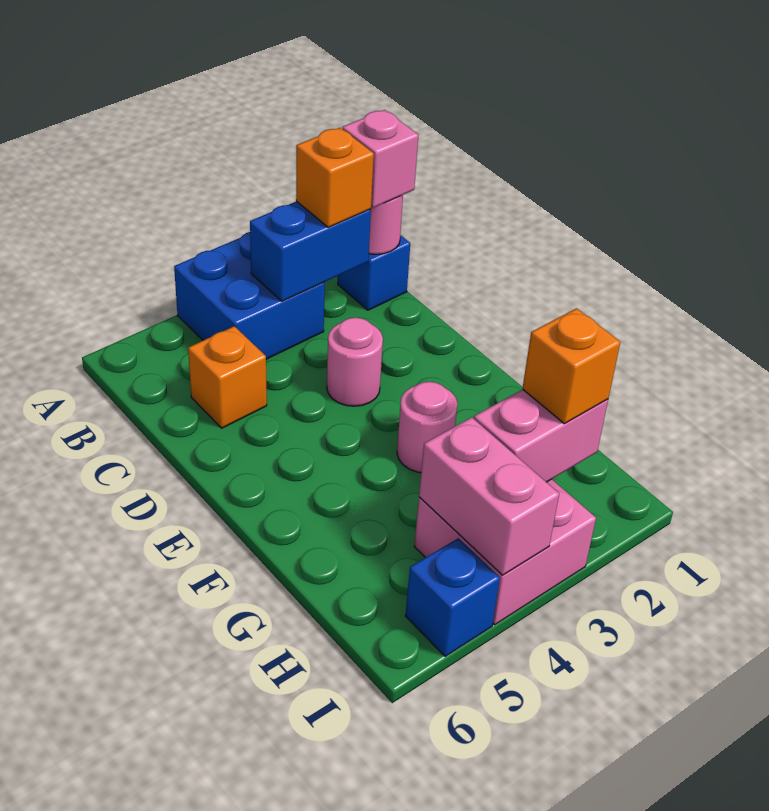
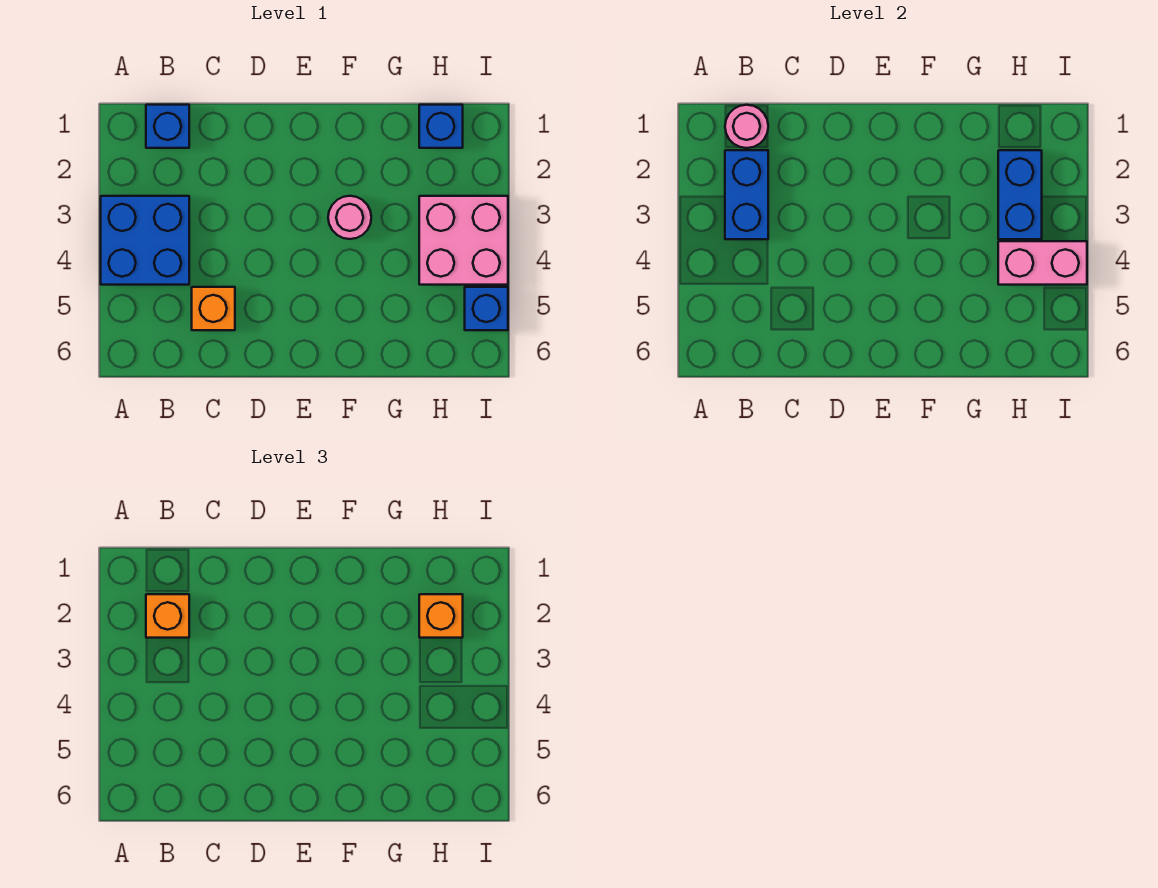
pink brick B1 level 3 -> none
pink round brick D3 level 1 -> none
none -> blue brick H1 level 1
pink brick H2:H3 level 2 -> blue brick H2:H3 level 2

